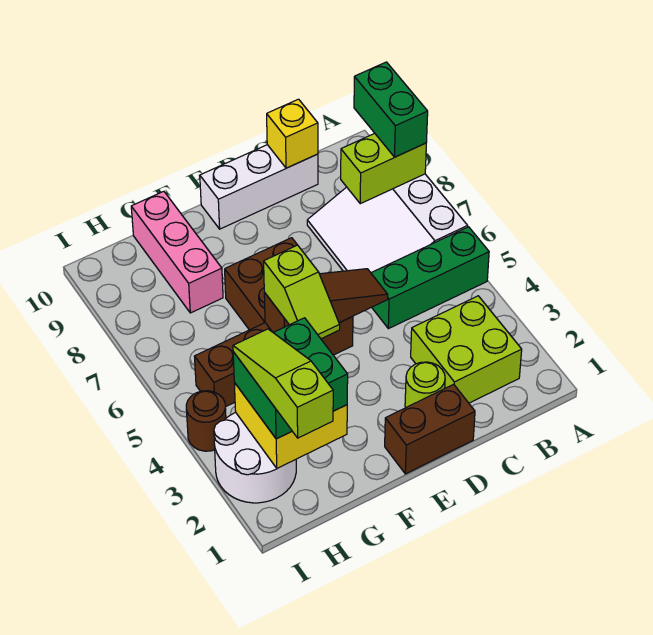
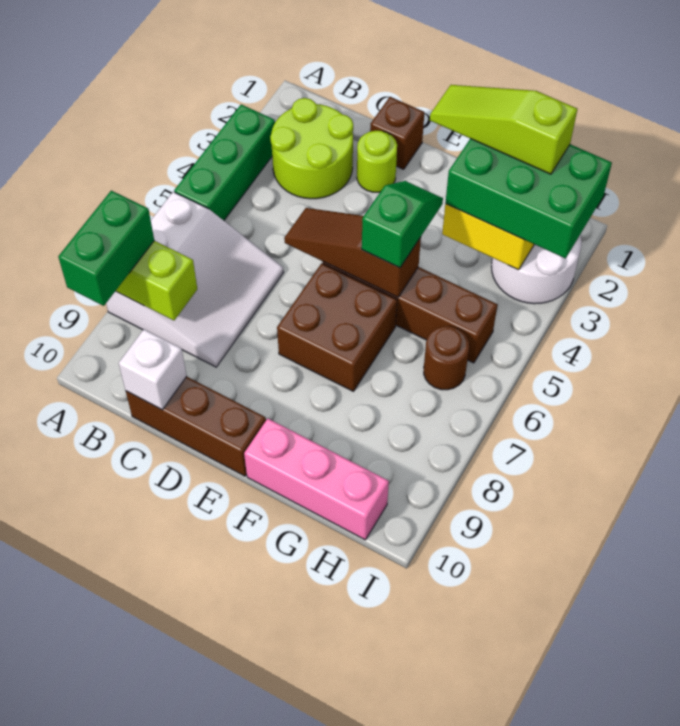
green brick A5:C5 level 1 -> green brick A3:A5 level 1
lime brick B2:C3 level 1 -> lime round brick B2:C3 level 1
white brick C10:E10 level 1 -> brown brick C10:E10 level 1
yellow brick C10 level 2 -> white brick C10 level 2
brown brick D1:E1 level 1 -> brown brick D1 level 1
lime slope F4:F5 level 3 top 5 -> green slope F4:F5 level 3 top 5
green brick G2:H3 level 3 -> green brick G2:I3 level 3
pink brick G8:G10 level 1 -> pink brick F10:H10 level 1
lime slope H1:H3 level 4 top 1 -> lime slope F2:H2 level 4 top H
brown round brick I4 level 1 -> brown round brick H6 level 1

